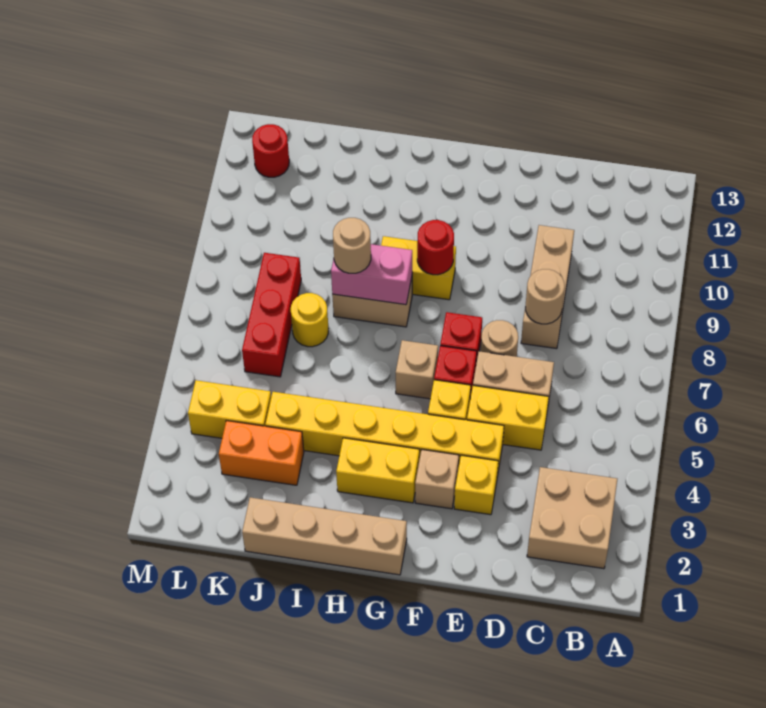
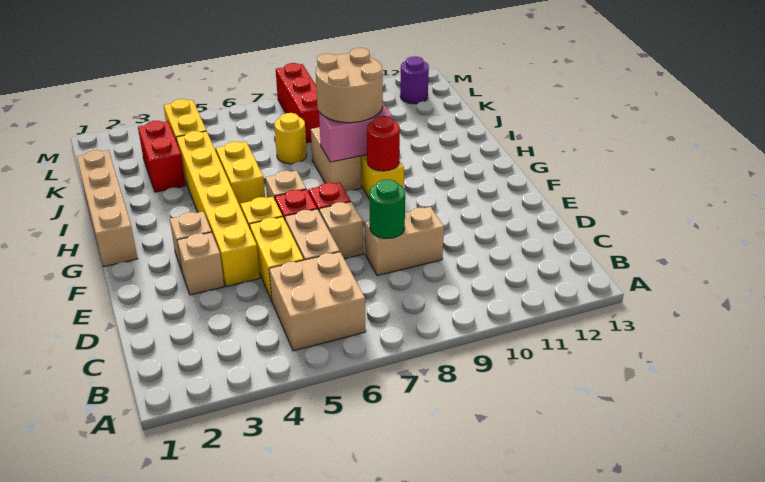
tan brick B2:C3 level 1 -> tan brick B5:C6 level 1
tan brick D8:D10 level 1 -> tan brick D8:D9 level 1
tan round brick D8 level 2 -> green round brick D8 level 2
yellow brick E3 level 1 -> tan brick E3 level 1
tan round brick E7 level 1 -> tan brick E7 level 1
yellow brick G3:H3 level 1 -> yellow brick H5:I5 level 1
pink brick H8:I8 level 2 -> pink brick H8:H9 level 2
tan round brick I8 level 3 -> tan round brick H8:I9 level 3
orange brick J3:K3 level 1 -> red brick J3:K3 level 1
red brick K6:K8 level 1 -> red brick K8:M8 level 1
red round brick L12 level 1 -> purple round brick L12 level 1

